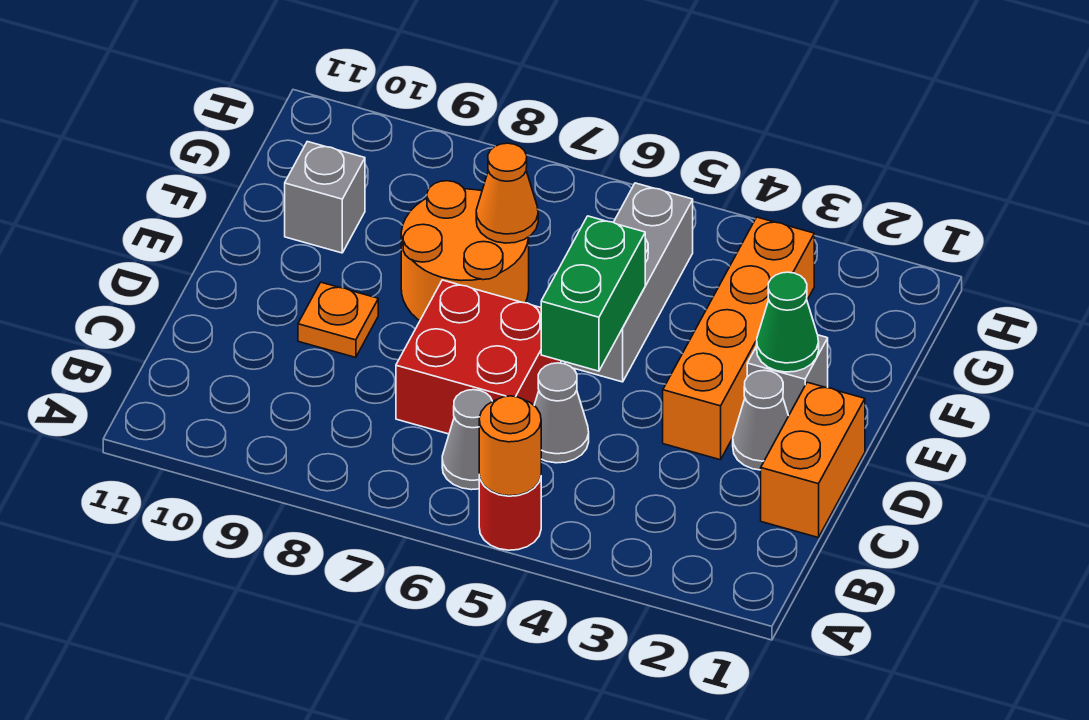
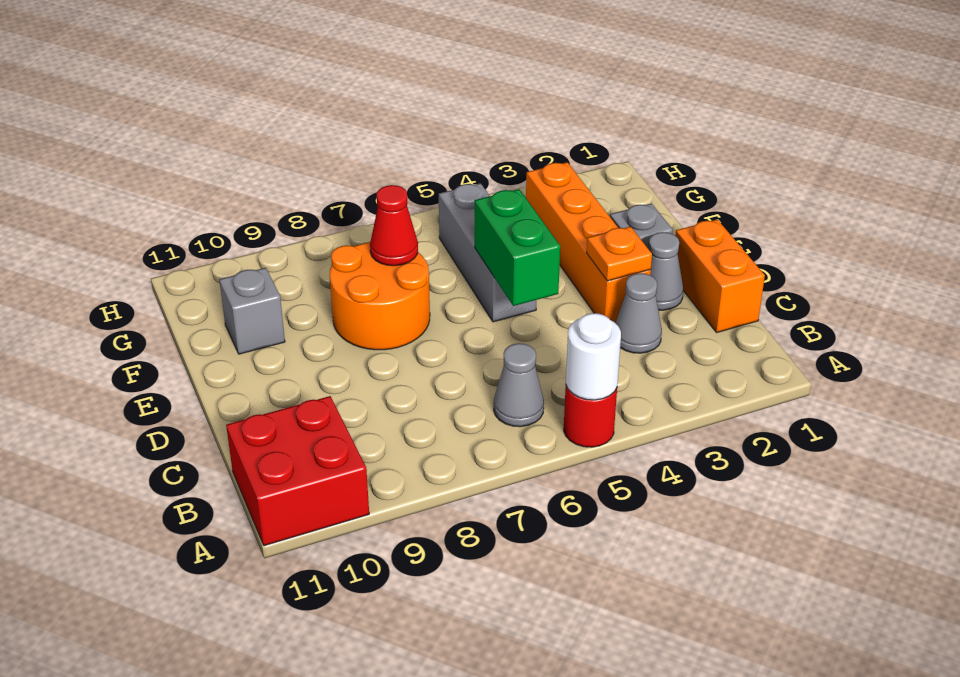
orange round brick A5 level 2 -> white round brick A5 level 2
grey cone C5 level 1 -> grey cone C3 level 1
red brick C6:D7 level 1 -> red brick A10:B11 level 1
orange plate D9 level 1 -> orange plate D3 level 2
green cone E2 level 2 -> none
orange cone F7 level 2 -> red cone F7 level 2

